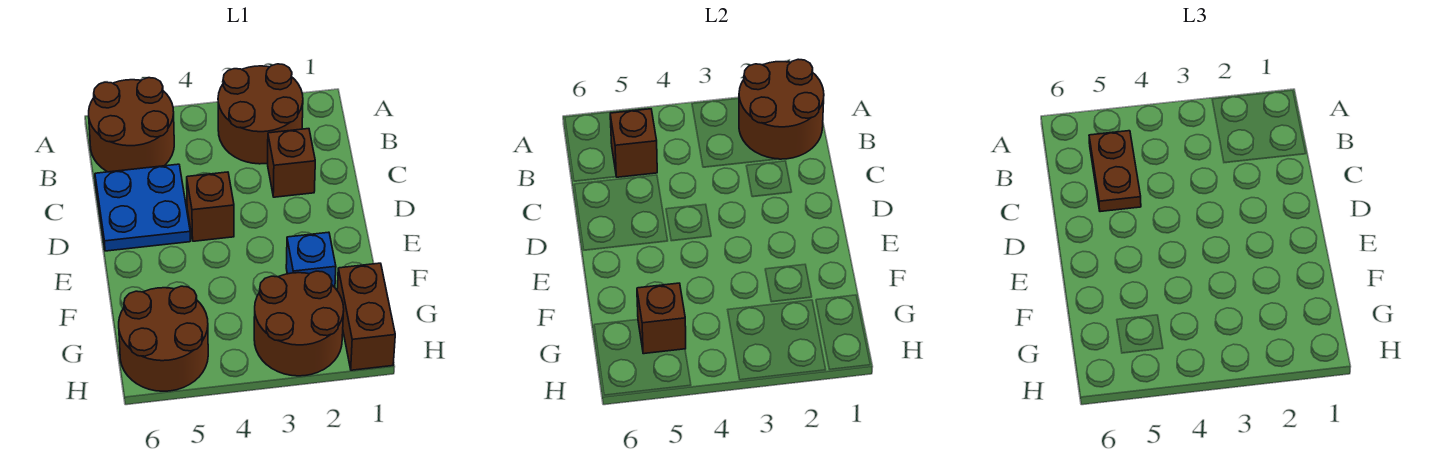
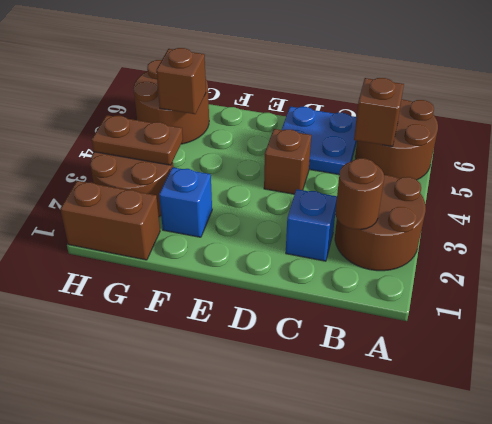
brown round brick A1:B2 level 2 -> brown round brick B2 level 2
brown plate B5:C5 level 3 -> brown plate G3:H3 level 2
brown brick C2 level 1 -> blue brick C2 level 1

